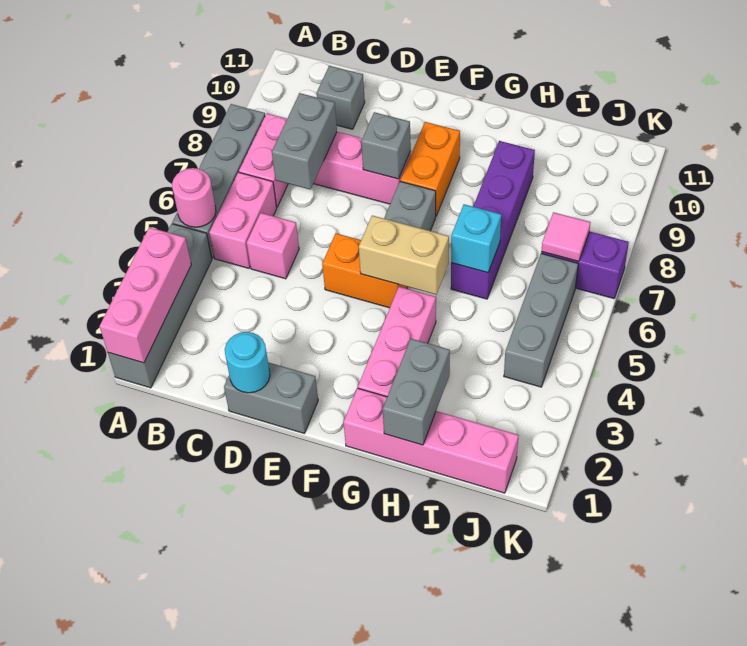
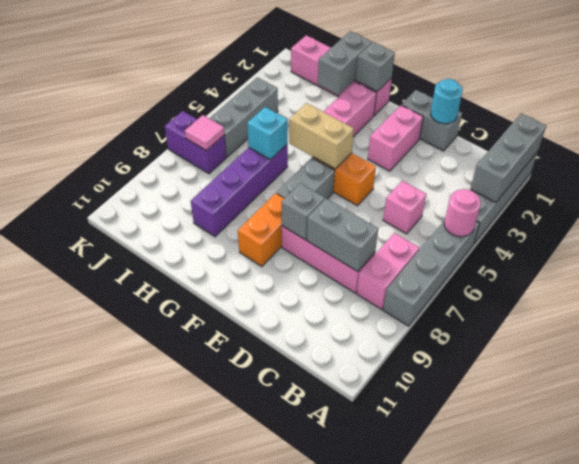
pink brick A1:A3 level 2 -> grey brick A1:A3 level 2
pink brick B5:B6 level 1 -> pink brick E2:E3 level 1
grey brick C7:C8 level 2 -> grey brick C8:D8 level 2
grey brick C10 level 1 -> grey brick G1 level 2

